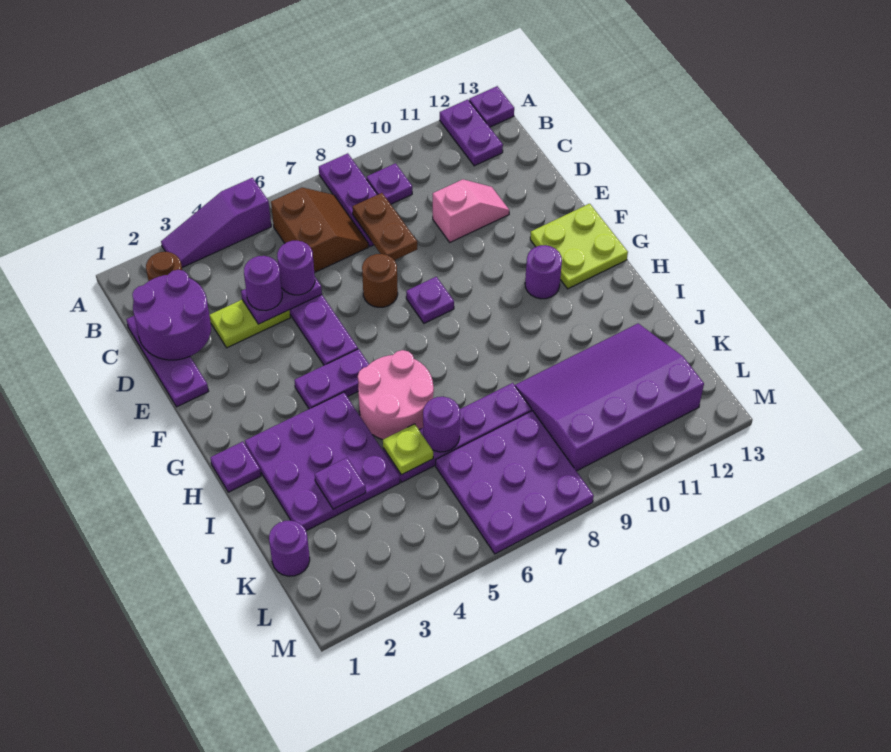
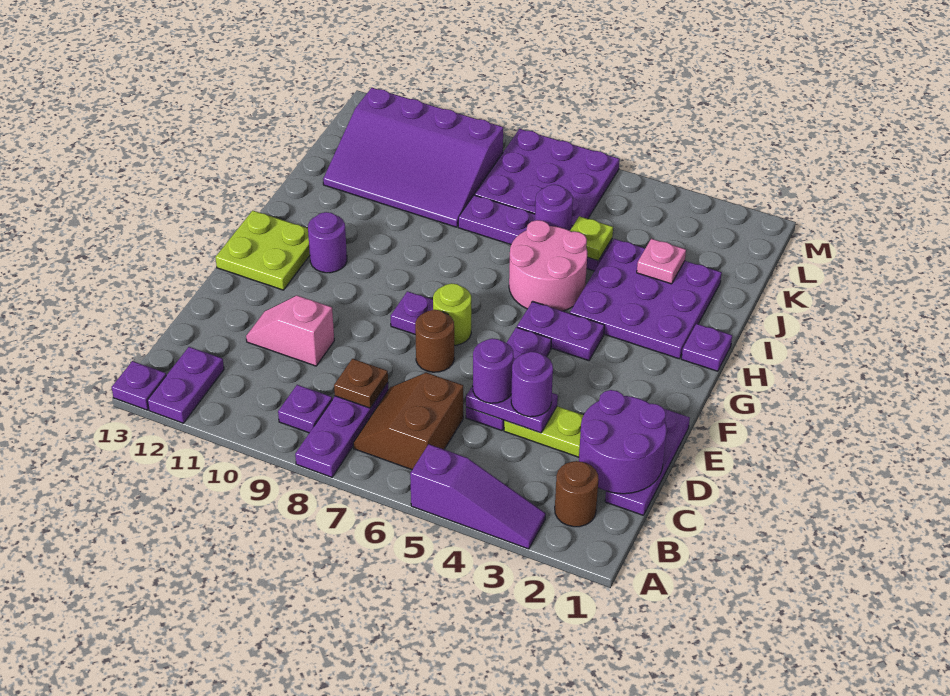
brown plate C8:D8 level 2 -> brown plate C8 level 2
none -> lime round brick F7 level 1
purple plate J3 level 2 -> pink plate J3 level 2
purple round brick K1 level 1 -> none

